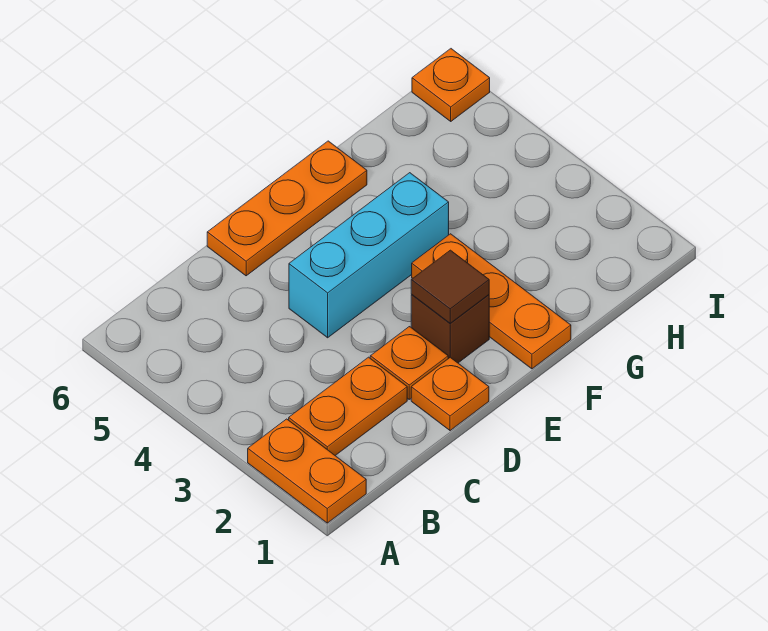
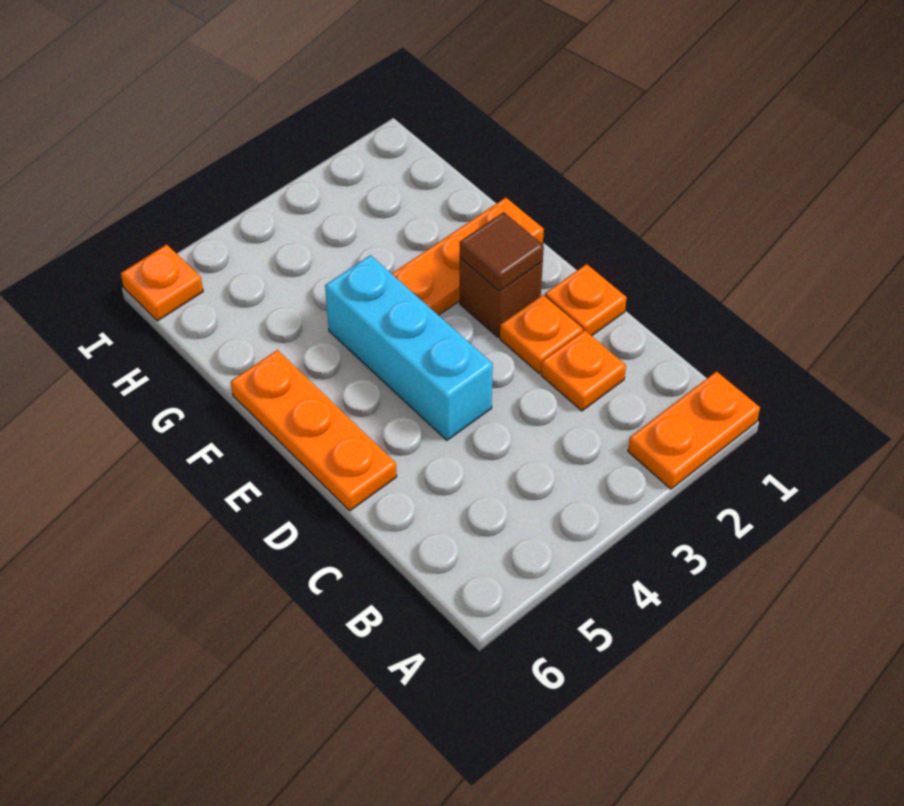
orange plate B2:C2 level 1 -> orange plate C2 level 1

